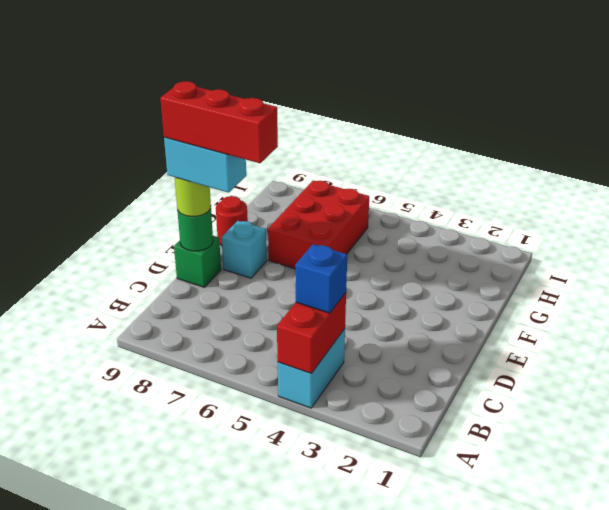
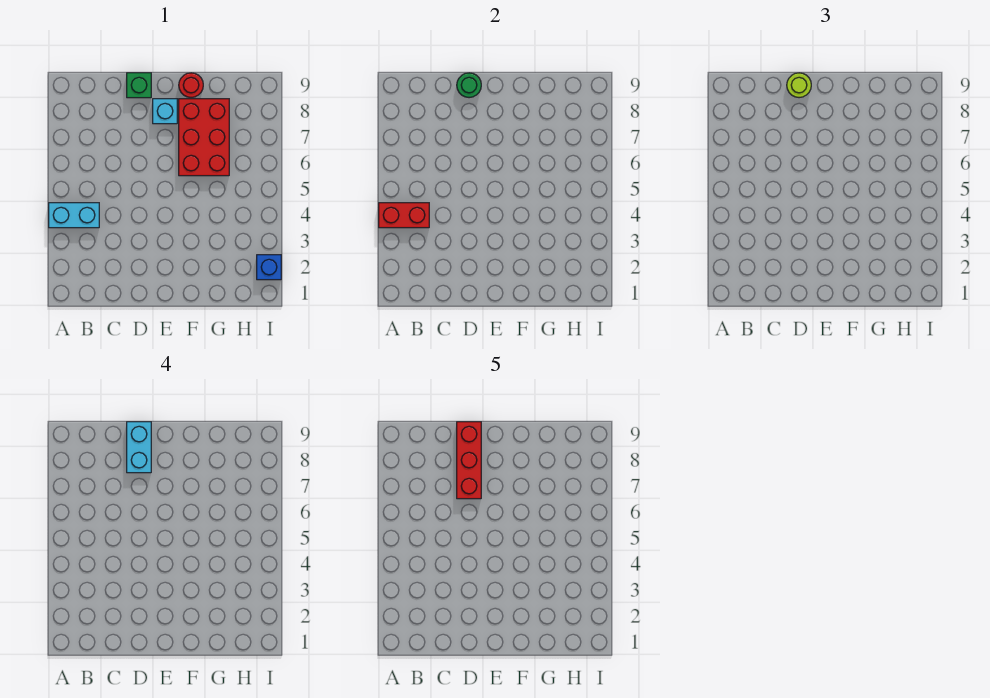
blue brick B4 level 3 -> blue brick I2 level 1
red brick F6:H7 level 1 -> red brick F6:G8 level 1

